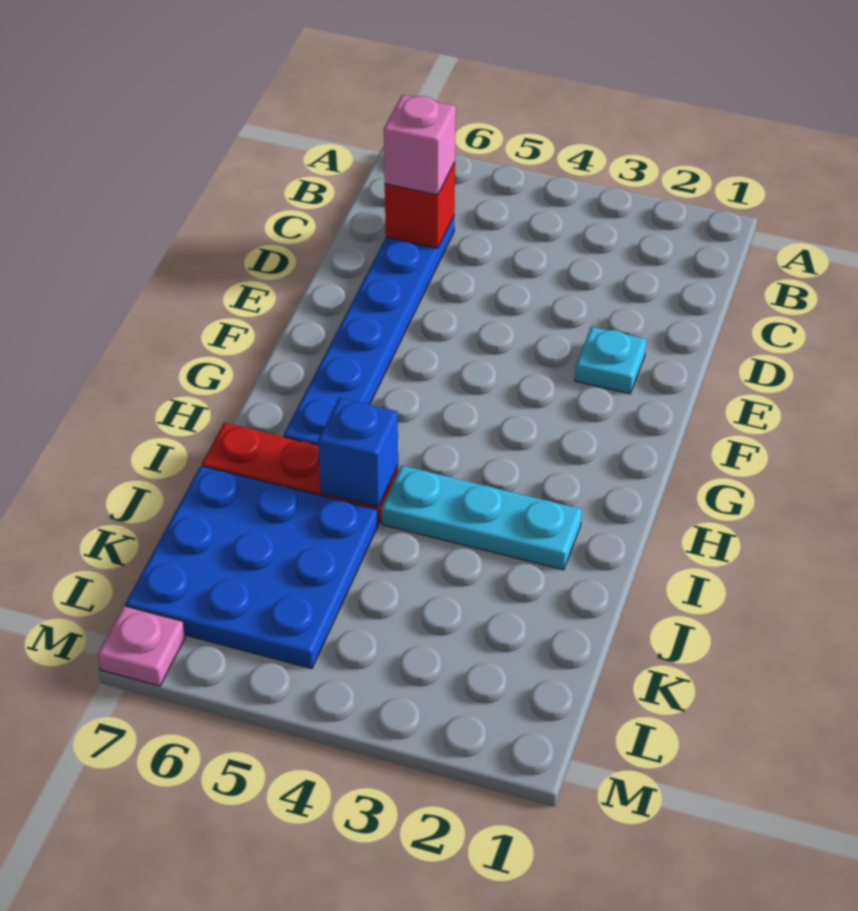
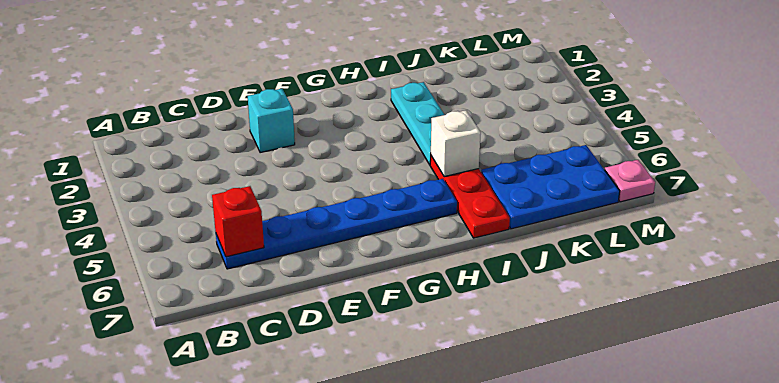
pink brick C6 level 3 -> none
cyan plate E2 level 1 -> cyan brick E2 level 1
blue brick I5 level 2 -> white brick I5 level 2
blue plate J5:L7 level 1 -> blue plate J6:L7 level 1

